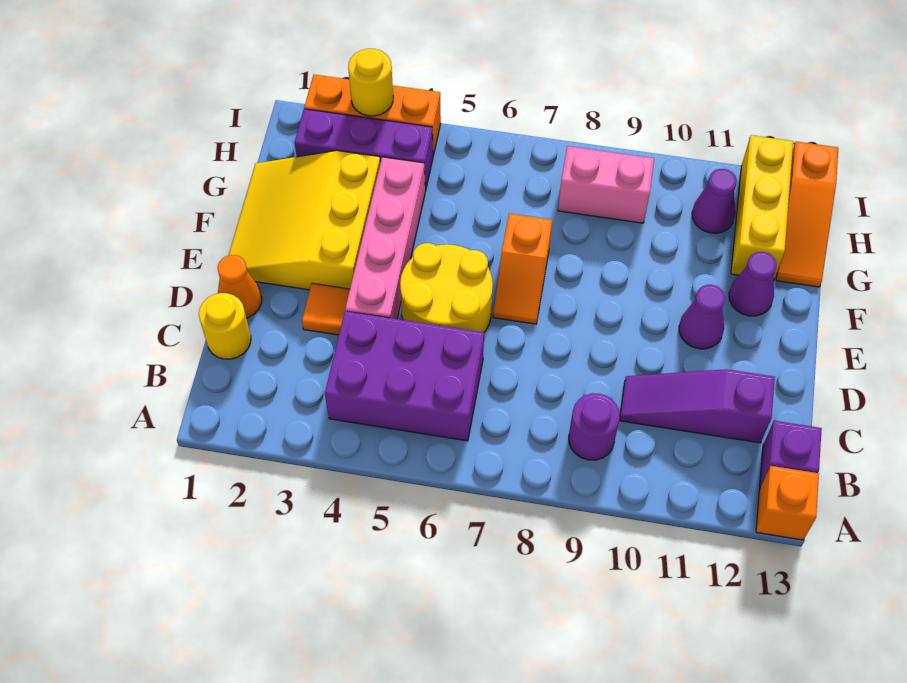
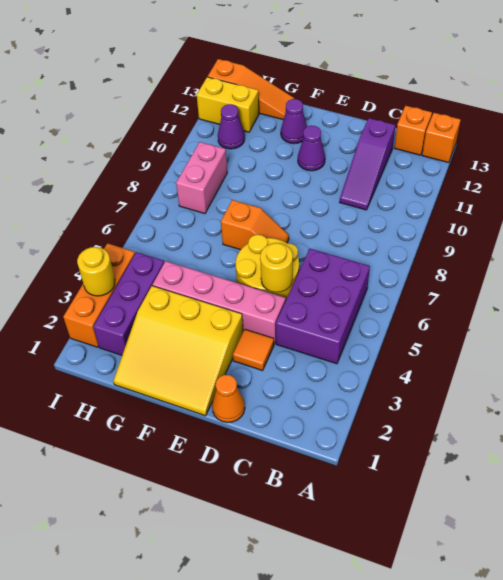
purple round brick B9 level 1 -> none
purple brick B13 level 1 -> orange brick B13 level 1
yellow round brick C1 level 1 -> yellow round brick D5 level 2
yellow brick G12:I12 level 1 -> yellow brick H12:I12 level 1

